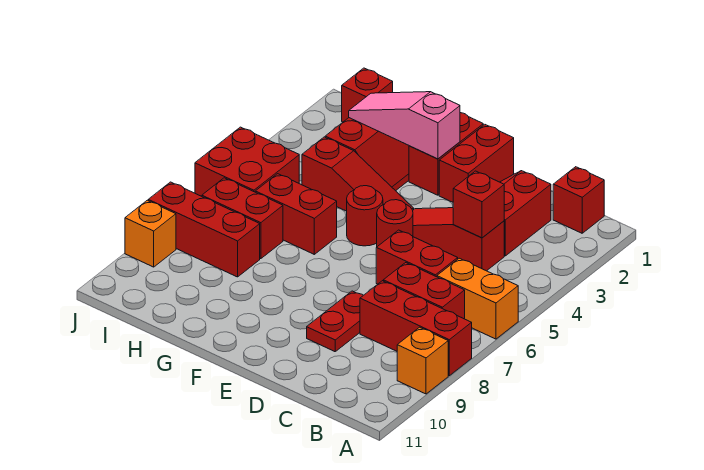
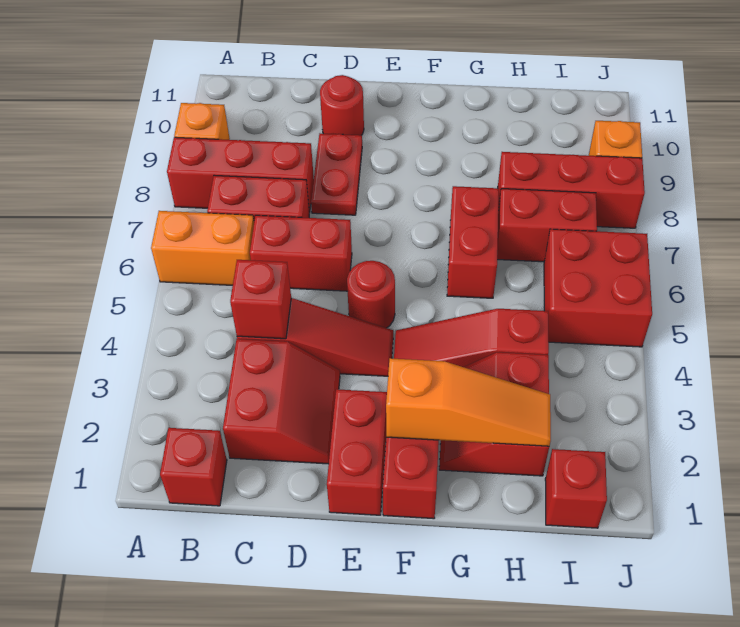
pink slope F2:H2 level 2 top F -> orange slope F2:H2 level 2 top F
red round brick F5 level 1 -> red round brick D10 level 1
red brick G6:H6 level 1 -> red brick G6:G7 level 1

